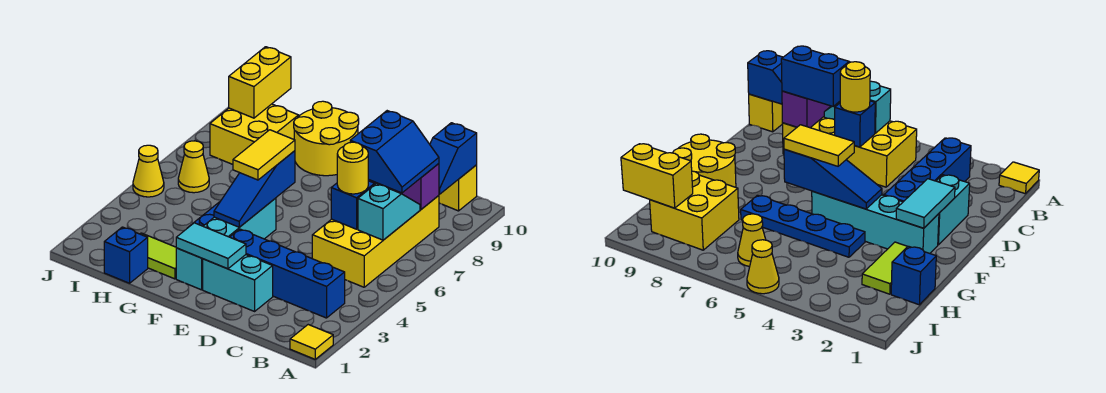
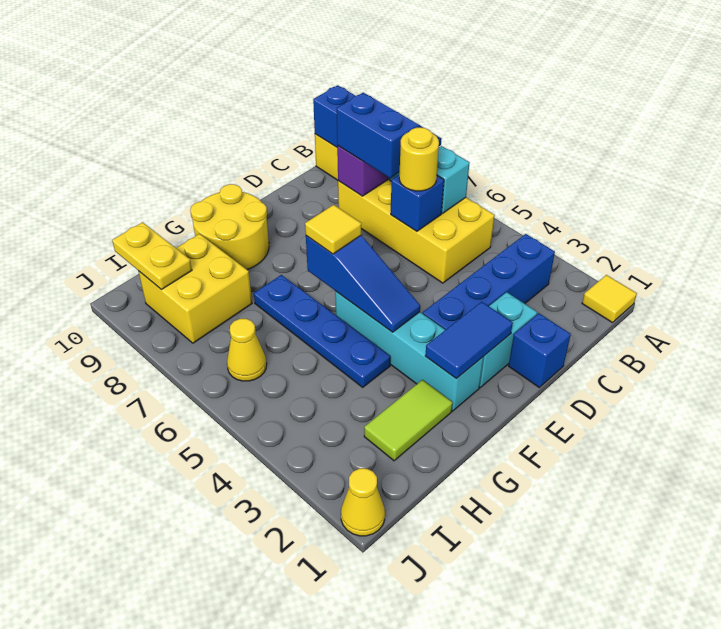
cyan tile E2:F2 level 2 -> blue tile E2:F2 level 2
yellow tile F5:F6 level 3 -> yellow tile F6 level 3
blue brick H1 level 1 -> blue brick D1 level 1
yellow brick I9:I10 level 2 -> yellow plate I9:I10 level 2
yellow cone J5 level 1 -> yellow cone J1 level 1

